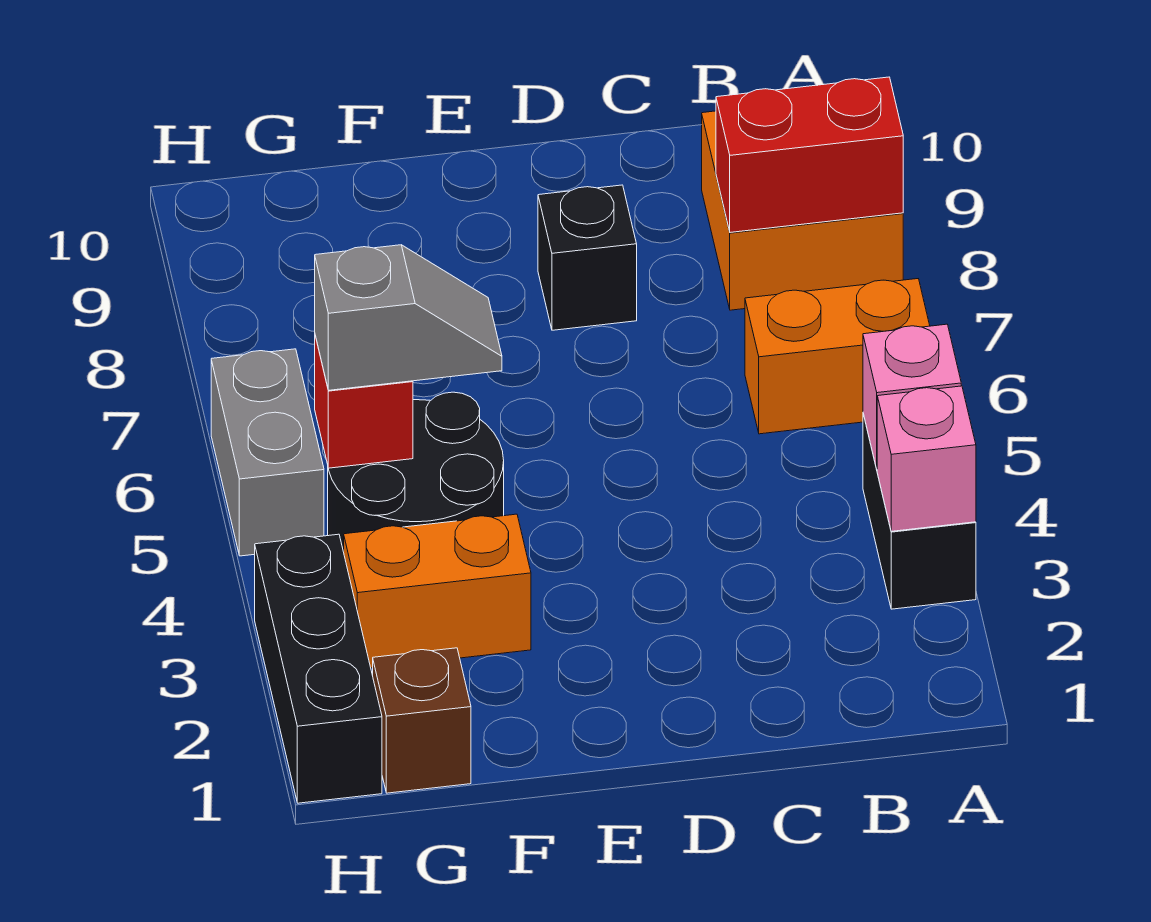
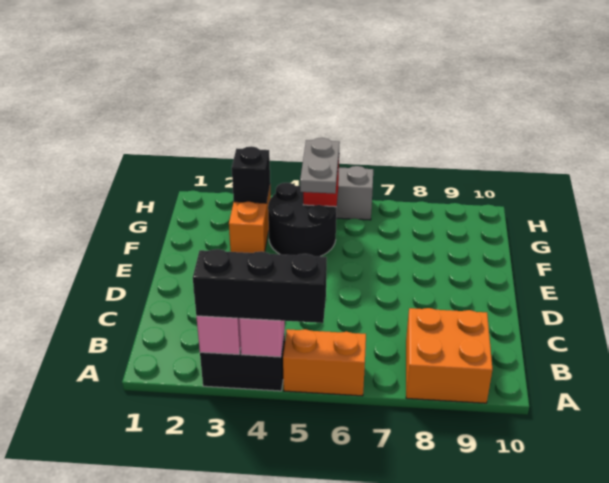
orange brick A6:B6 level 1 -> orange brick A5:A6 level 1
red brick A8:B8 level 2 -> none
black brick D8 level 1 -> black brick G3 level 2
grey slope F5:G5 level 3 top G -> grey plate F5:G5 level 3
brown brick G1 level 1 -> none
black brick H1:H3 level 1 -> black brick A3:A5 level 3

